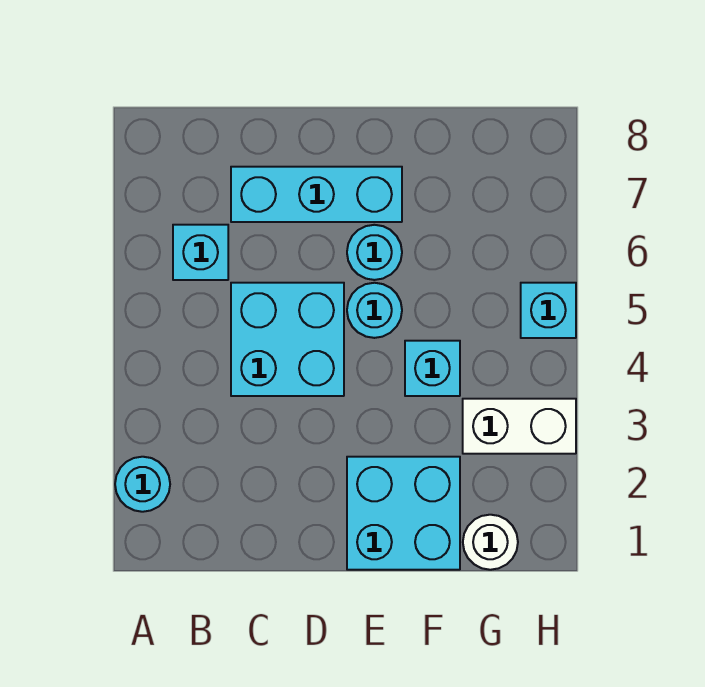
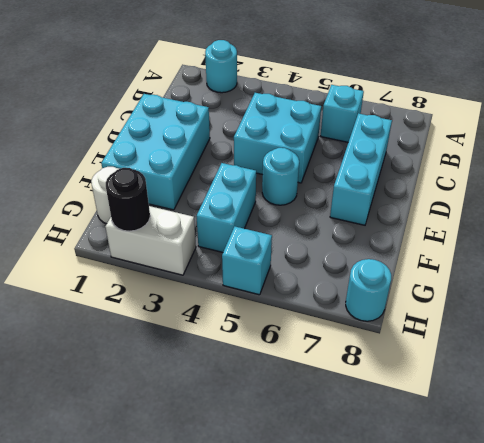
cyan brick E1:F2 level 1 -> cyan brick D1:F2 level 1
cyan round brick E6 level 1 -> cyan round brick H8 level 1
cyan brick F4 level 1 -> cyan brick F4:G4 level 1
white brick G3:H3 level 1 -> white brick H2:H3 level 1
none -> black round brick H2 level 2

